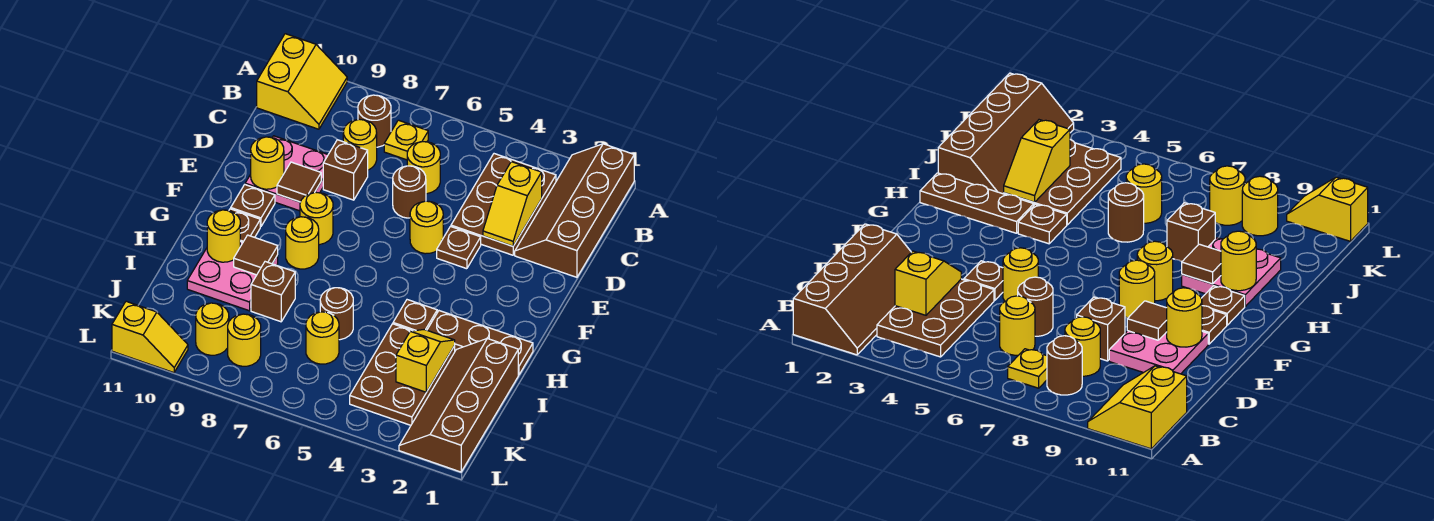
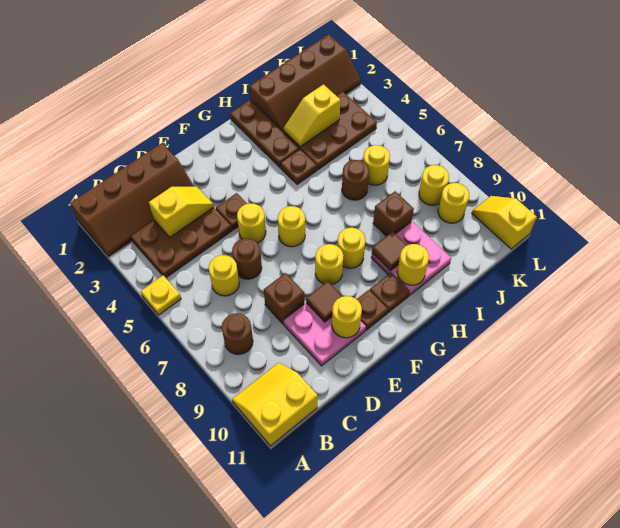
yellow plate B7 level 1 -> yellow plate A5 level 1
yellow round brick C8 level 1 -> yellow round brick F6 level 1

